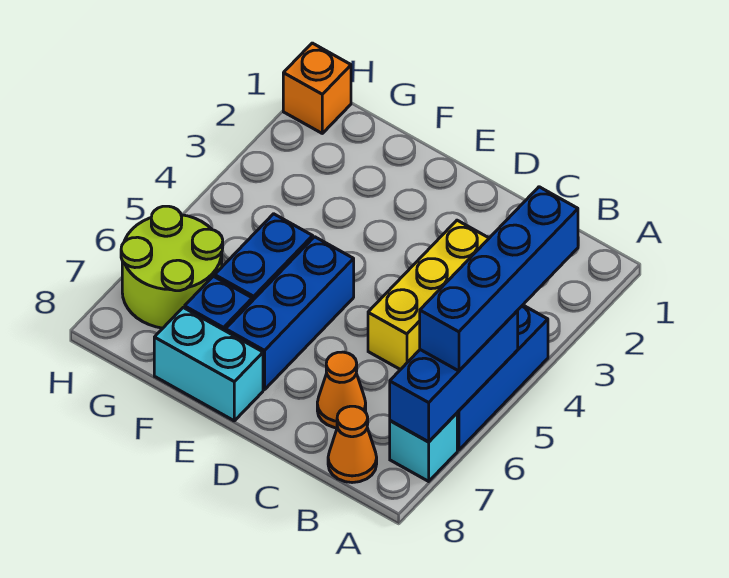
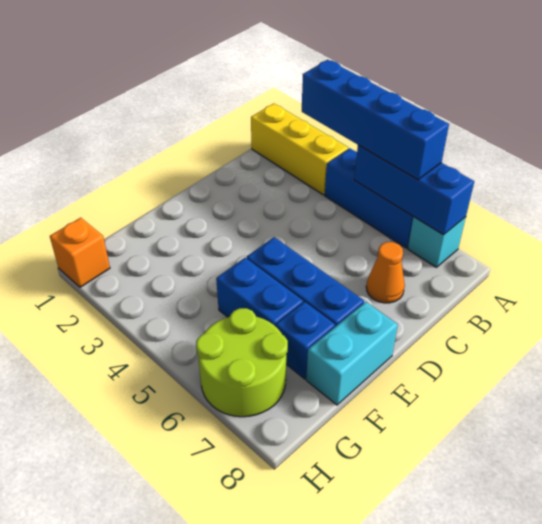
orange cone B8 level 1 -> none
yellow brick C3:C5 level 1 -> yellow brick A1:A3 level 1

